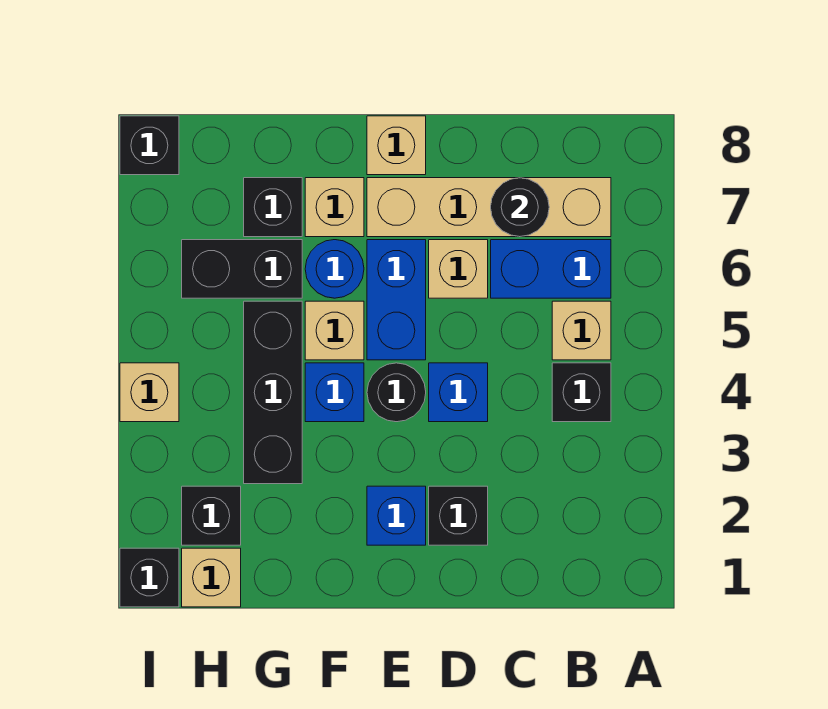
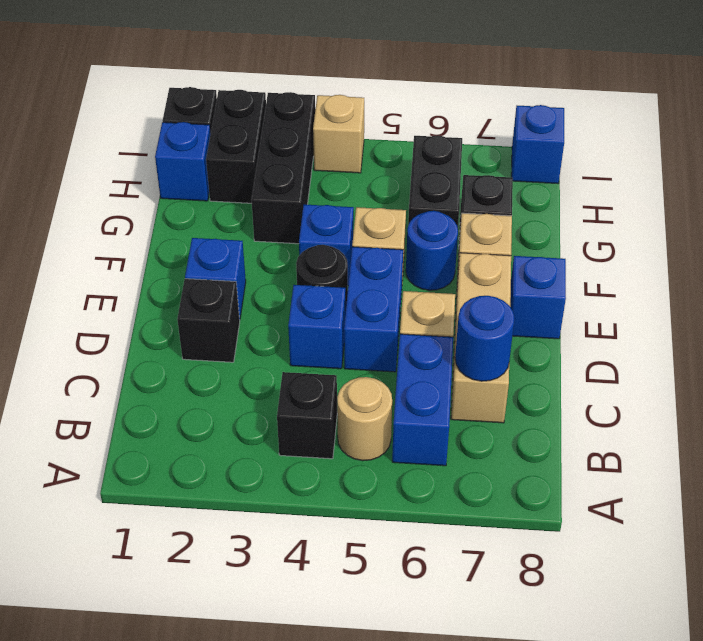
tan brick B5 level 1 -> tan round brick B5 level 1
tan brick B7:E7 level 1 -> tan brick C7:E7 level 1
black round brick C7 level 2 -> blue round brick C7 level 2
blue brick E5:E6 level 1 -> blue brick D5:E5 level 1
tan brick E8 level 1 -> blue brick E8 level 1
black brick G3:G5 level 1 -> black brick G3:I3 level 1
tan brick H1 level 1 -> blue brick H1 level 1
black brick H2 level 1 -> black brick H2:I2 level 1
black brick I8 level 1 -> blue brick I8 level 1

